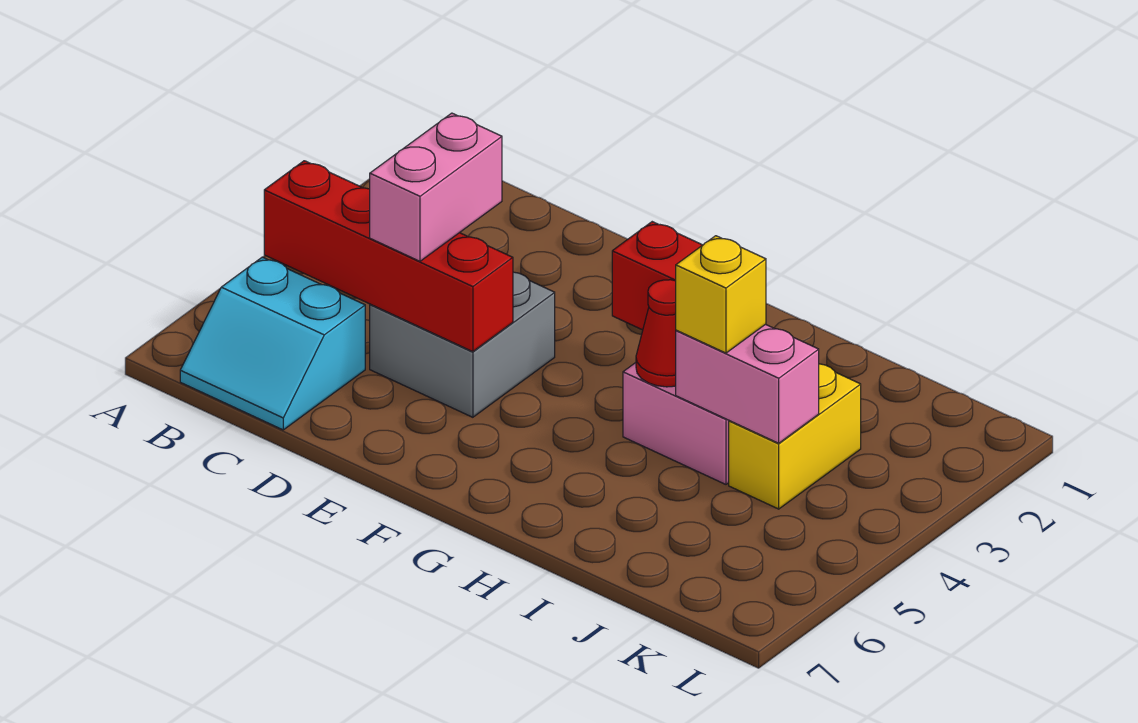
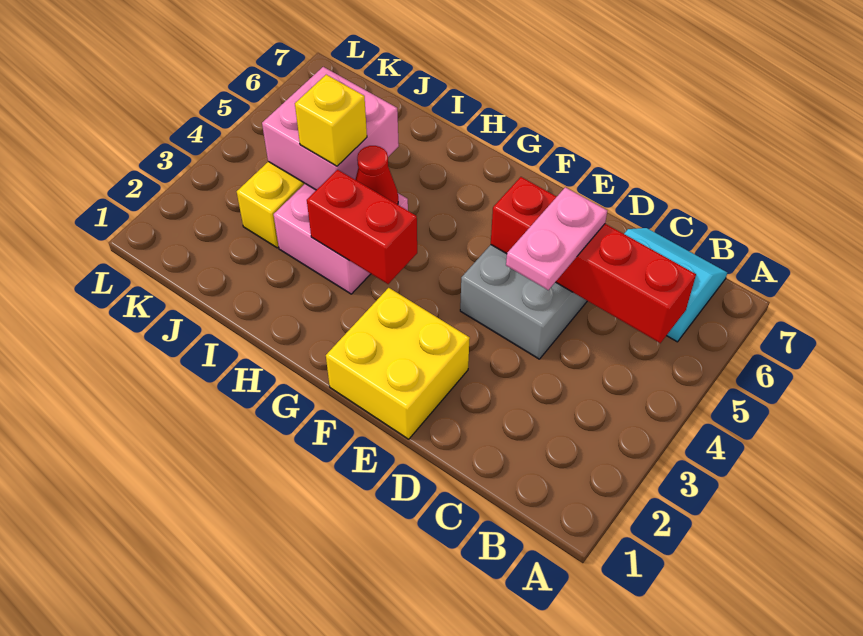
pink brick D4:D5 level 3 -> pink plate D4:D5 level 3
none -> yellow brick E1:F2 level 1
pink brick I4:J4 level 2 -> pink brick I4:J5 level 2

